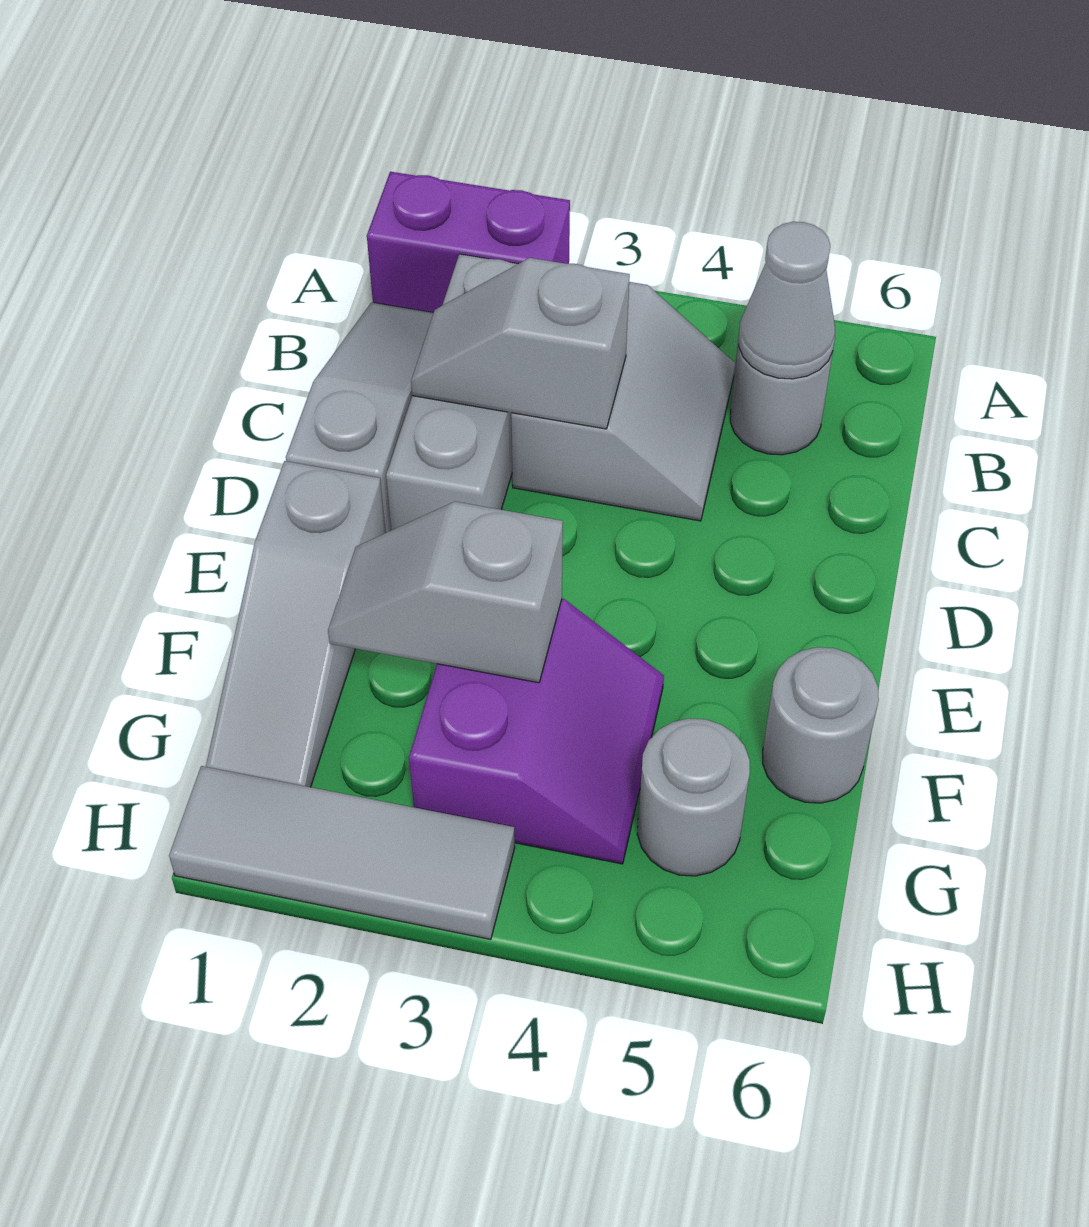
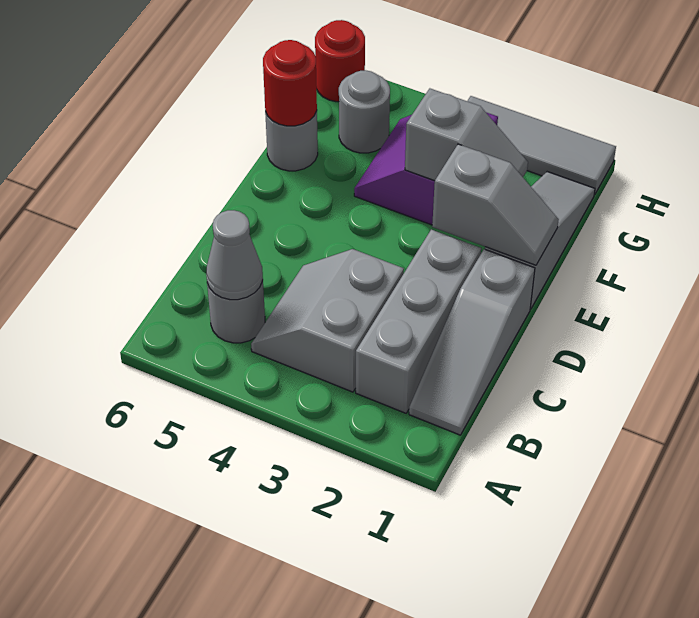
purple brick A1:A2 level 1 -> none
grey slope C2:C3 level 2 top 3 -> grey slope E1:E2 level 2 top 2
none -> red round brick F6 level 2
none -> red round brick H6 level 1

